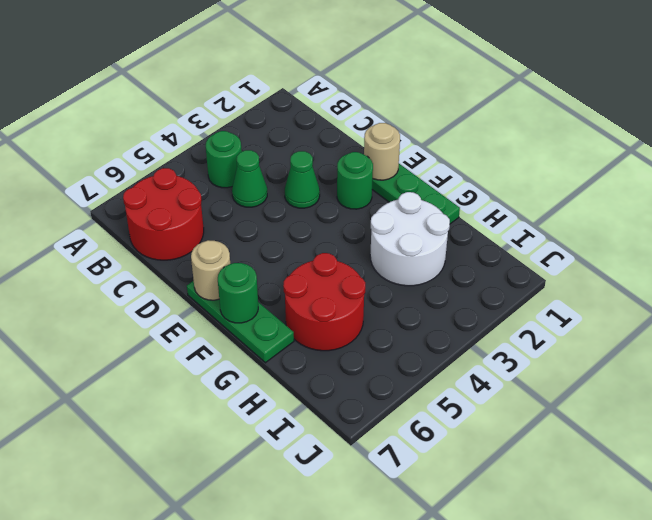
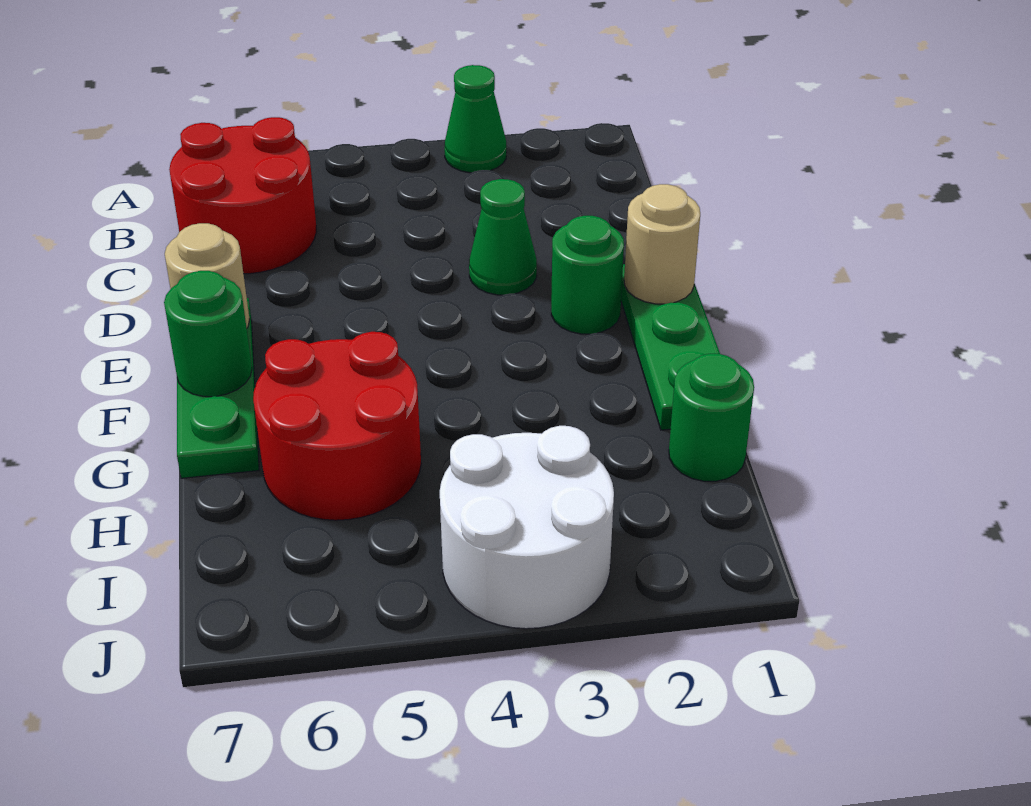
green round brick B4 level 1 -> green round brick H1 level 1
green cone C4 level 1 -> green cone A3 level 1
white round brick G2:H3 level 1 -> white round brick I3:J4 level 1

